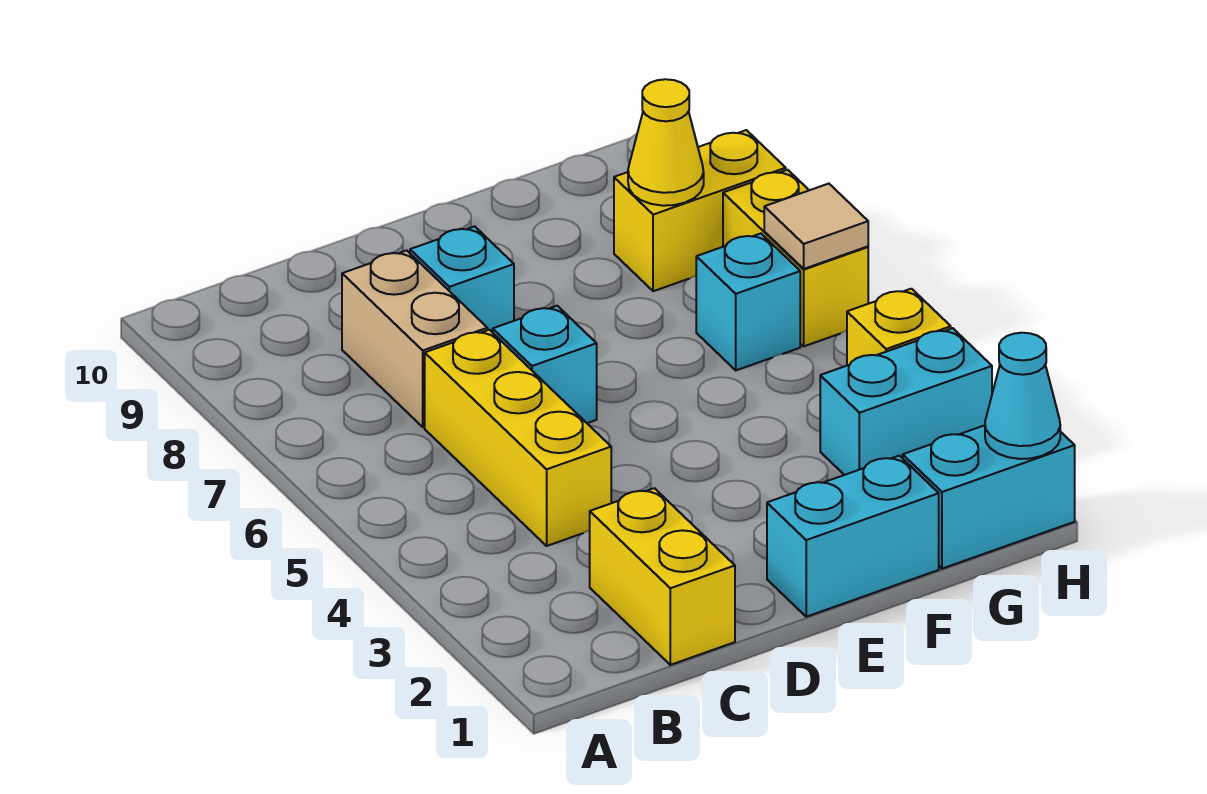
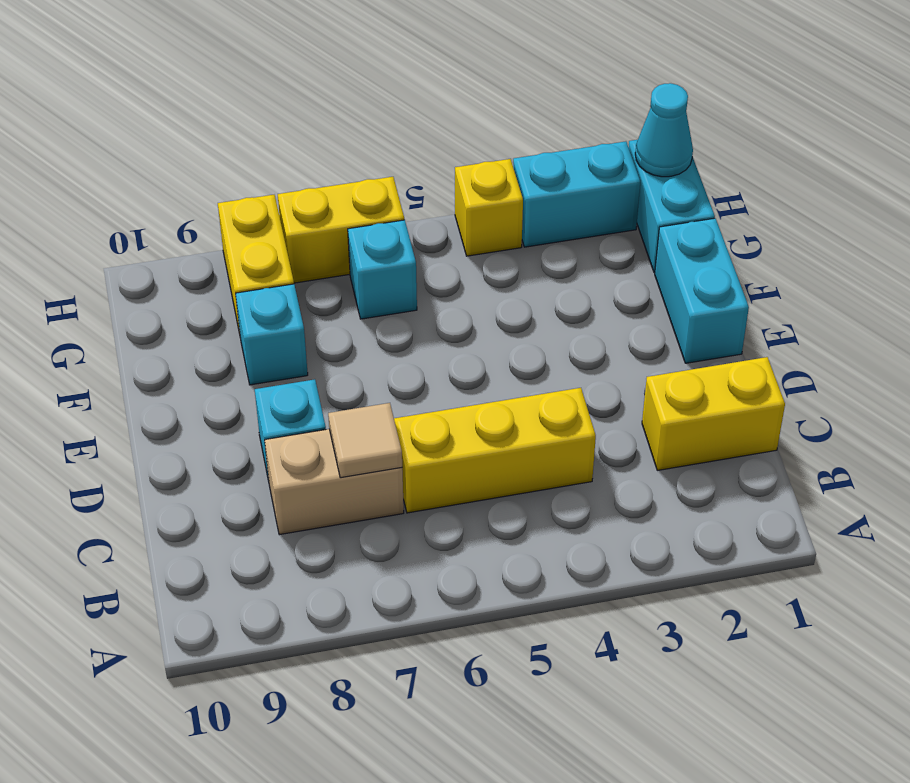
cyan brick D6 level 1 -> cyan brick F8 level 1
cyan brick G3:H3 level 1 -> cyan brick H2:H3 level 1
yellow cone G8 level 2 -> none
tan tile H6 level 2 -> tan tile C7 level 2

